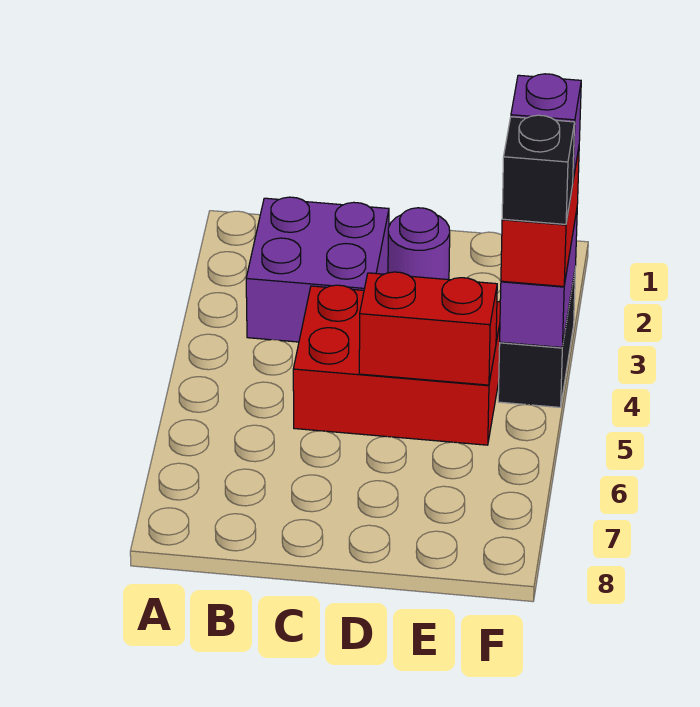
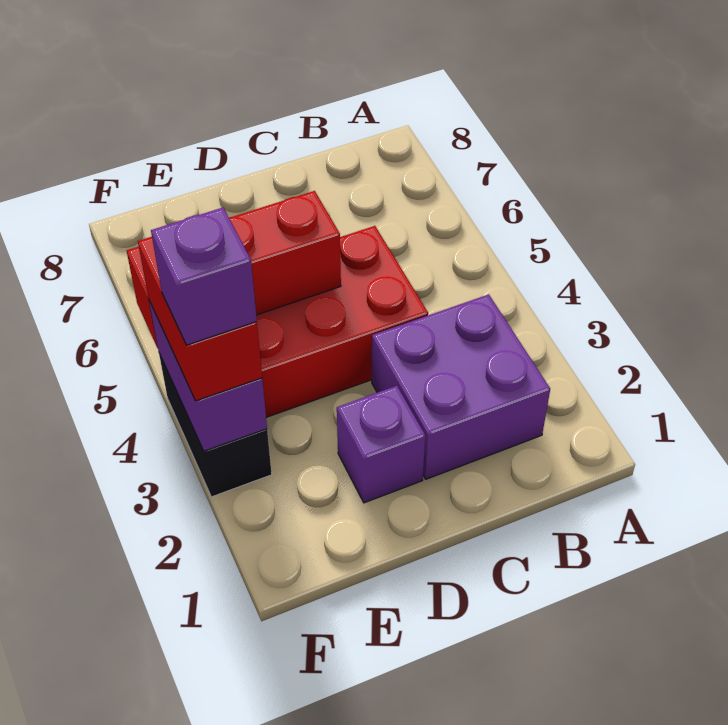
purple round brick D2 level 1 -> purple brick D2 level 1
red brick D5:E5 level 2 -> red brick D5:F5 level 2
black brick F4 level 4 -> none

